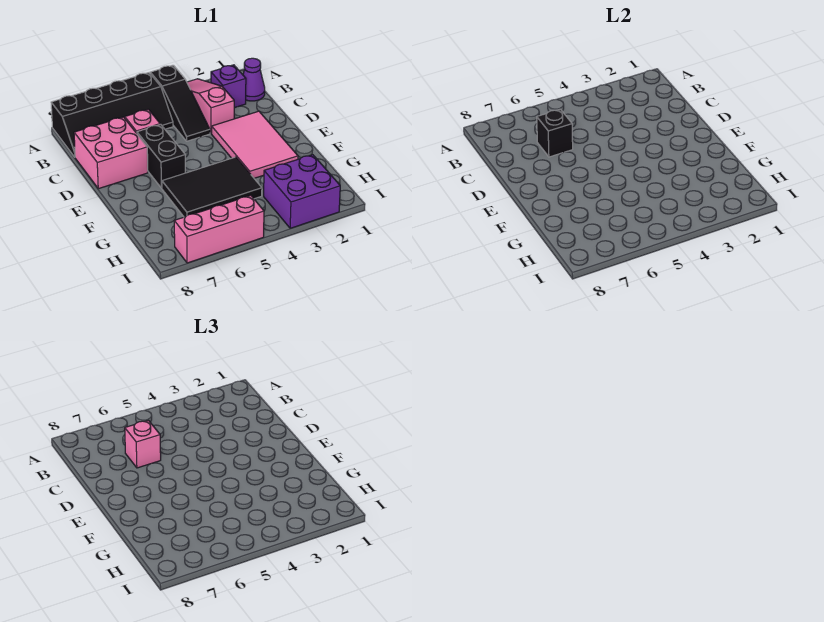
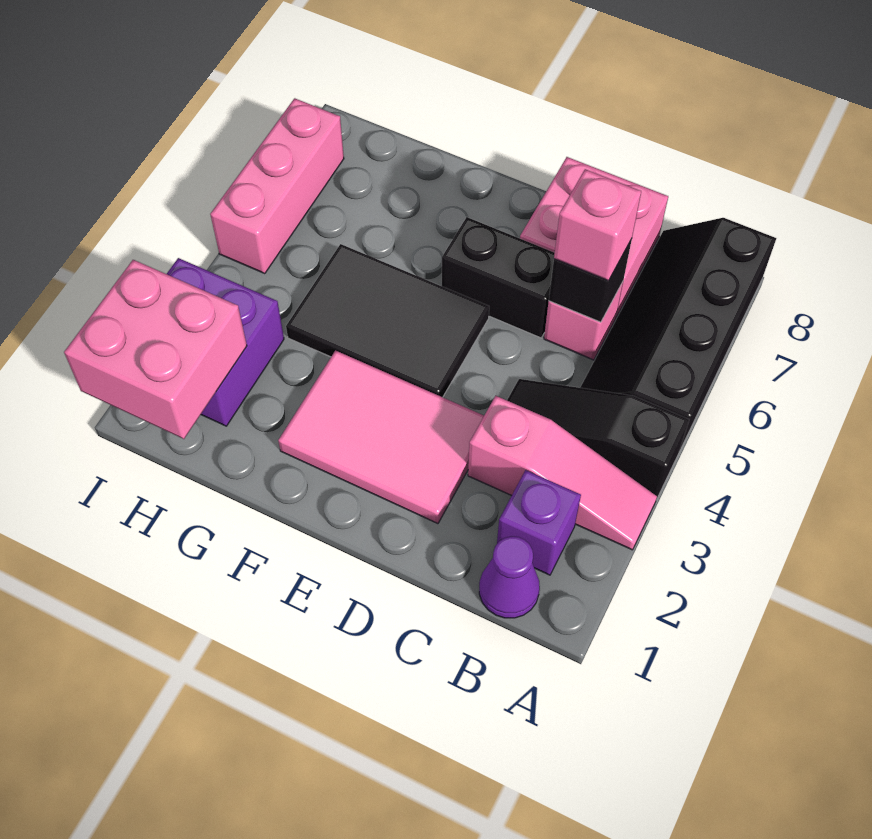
black tile F4:G6 level 1 -> black tile E4:G5 level 1
none -> pink brick H1:I2 level 2

